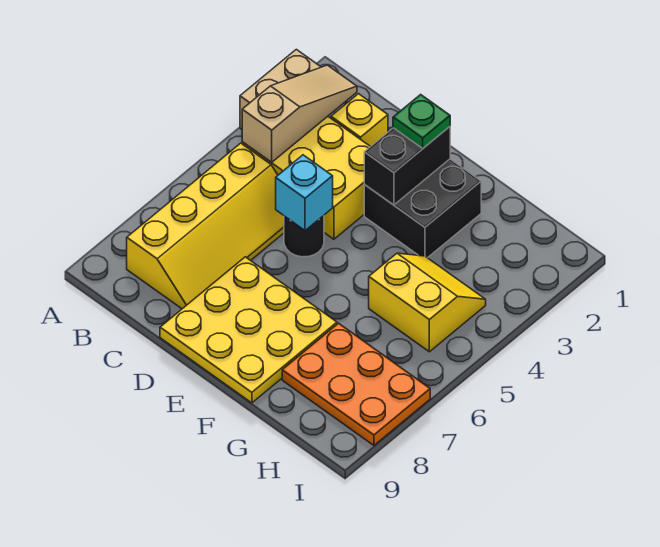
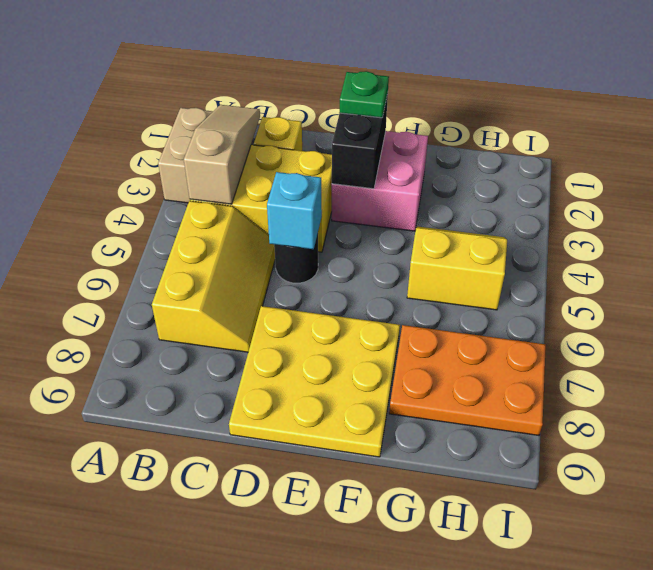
yellow slope B5:C8 level 1 top B -> yellow slope B5:C7 level 1 top B
black brick E2:F3 level 1 -> pink brick E2:F3 level 1

